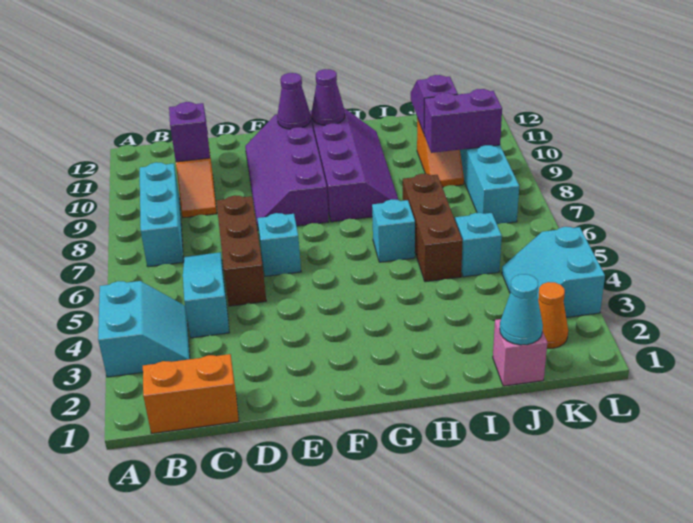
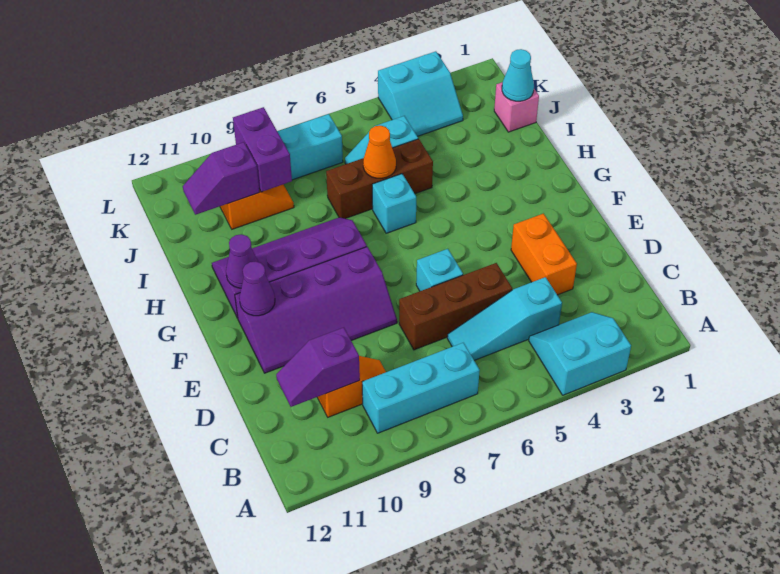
orange brick B1:C1 level 1 -> orange brick D3:E3 level 1
orange cone K2 level 1 -> orange cone I6 level 2

